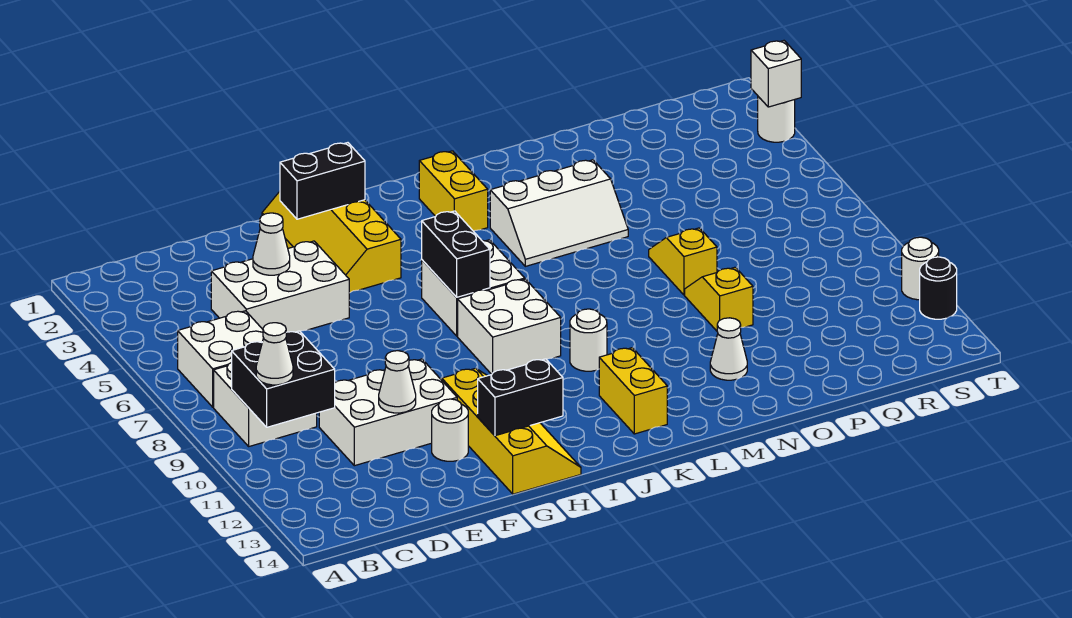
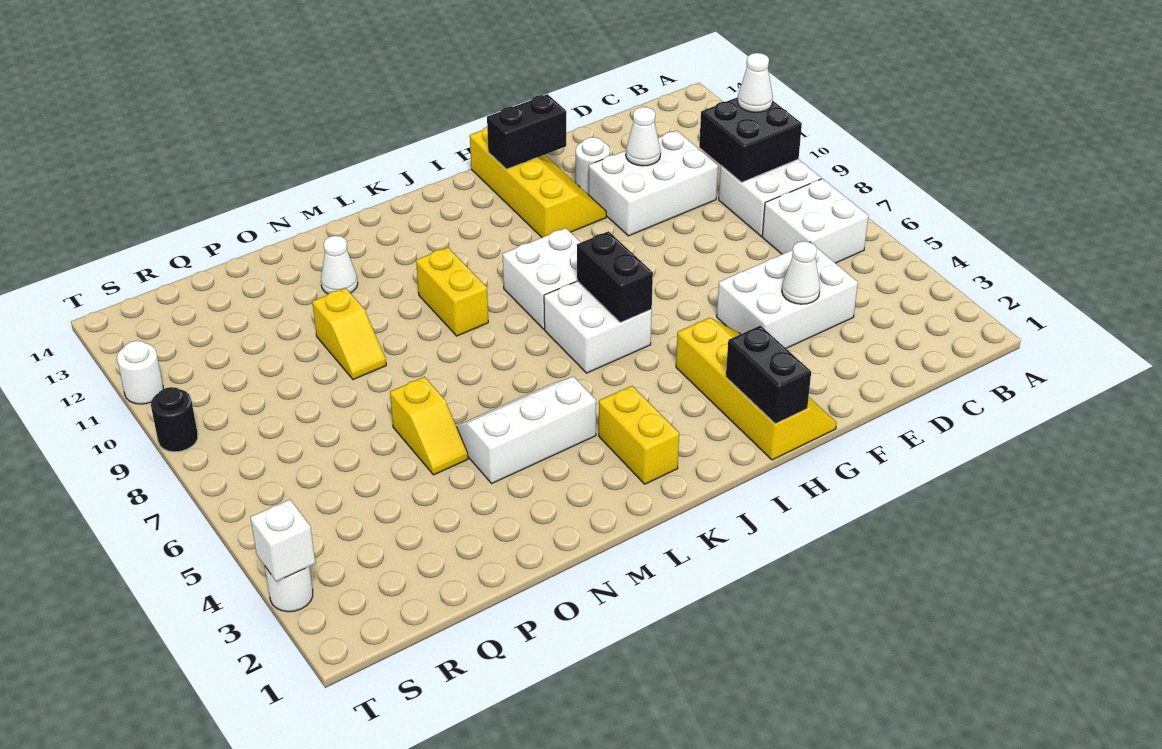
black brick G2:H2 level 2 -> black brick H1:H2 level 2
yellow slope G11:H14 level 1 top G -> yellow slope G11:H14 level 1 top H
white round brick K10 level 1 -> none
yellow brick K12:K13 level 1 -> yellow brick L9:L10 level 1
yellow slope O7:O8 level 1 top 8 -> yellow slope O5:O6 level 1 top 6
black round brick T12 level 1 -> black round brick T9 level 1

